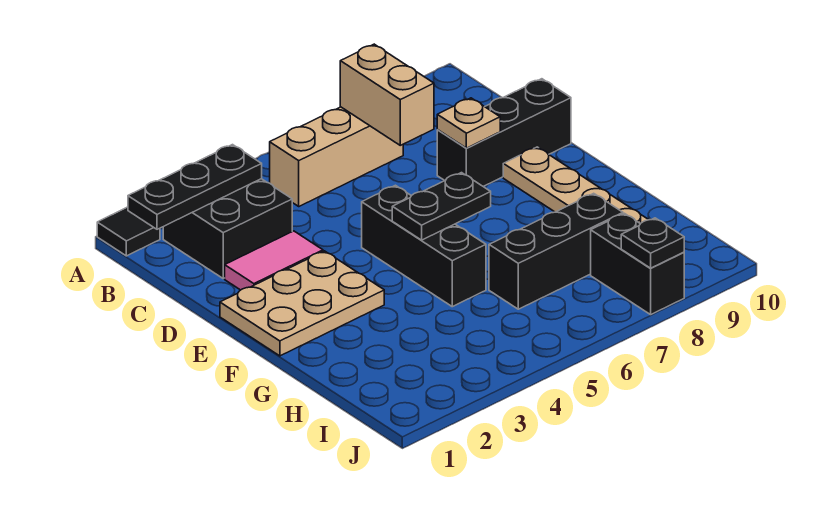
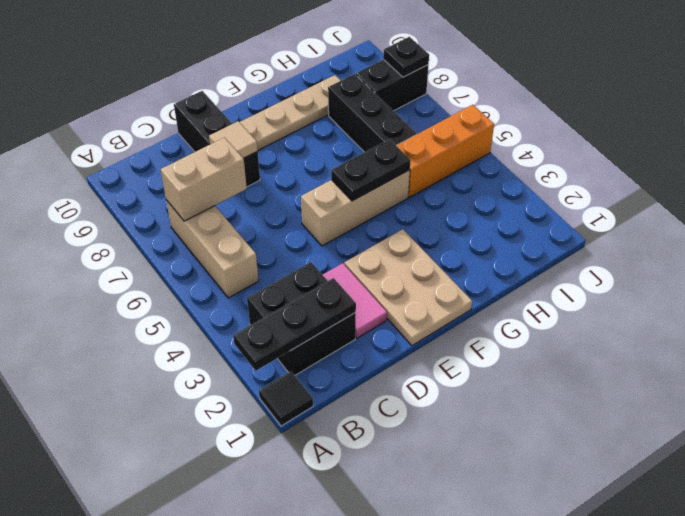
black plate B1:B3 level 2 -> black plate A2:C2 level 2
tan plate D8 level 2 -> tan tile D8 level 2
black brick E5:G5 level 1 -> tan brick E5:G5 level 1
black plate F5:F6 level 2 -> black plate F5:G5 level 2
none -> orange brick H5:J5 level 1

